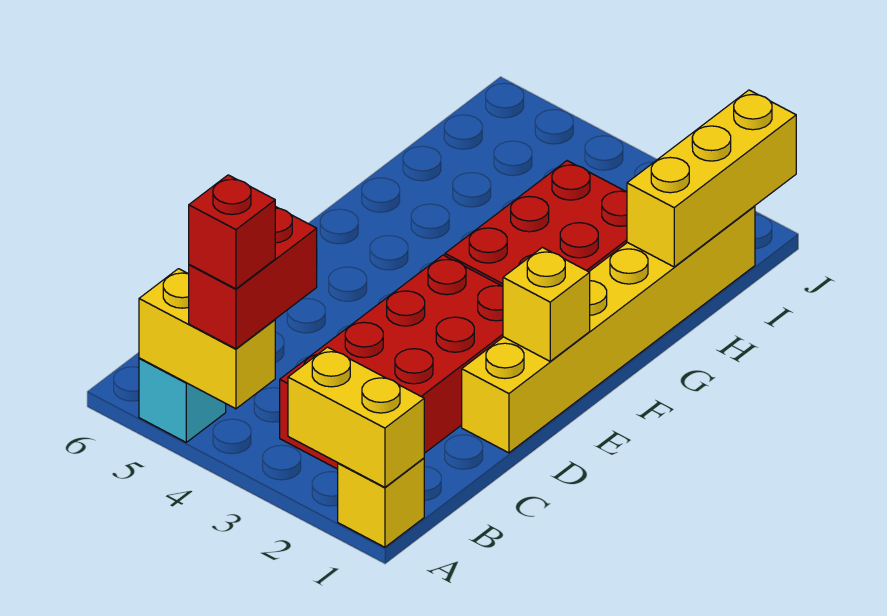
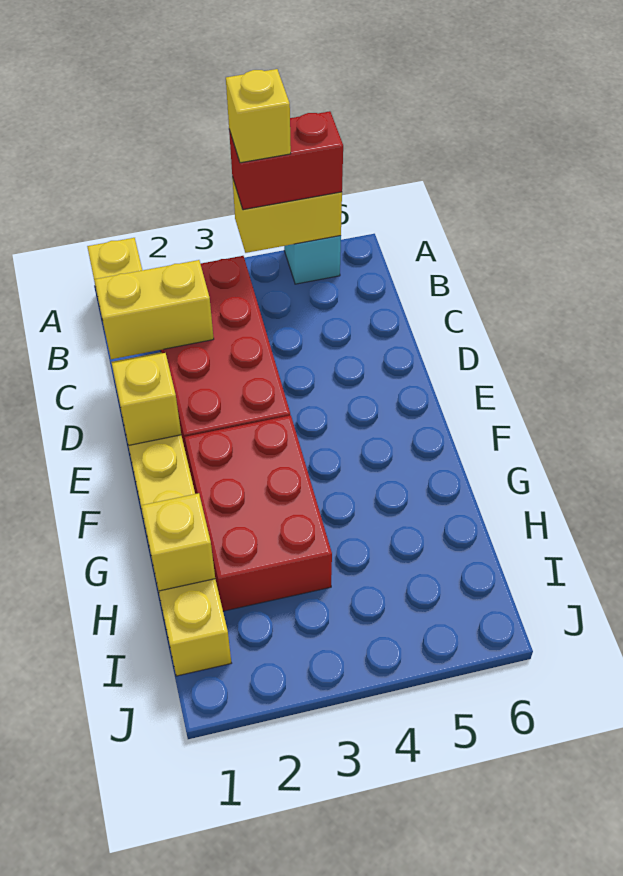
yellow brick A1:A2 level 2 -> yellow brick C1:C2 level 2
red brick A4:B4 level 3 -> red brick A4:A5 level 3
red brick A4 level 4 -> yellow brick A4 level 4
yellow brick H1:J1 level 2 -> yellow brick H1 level 2

